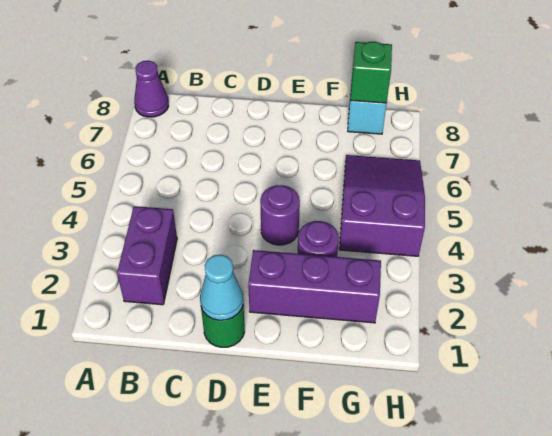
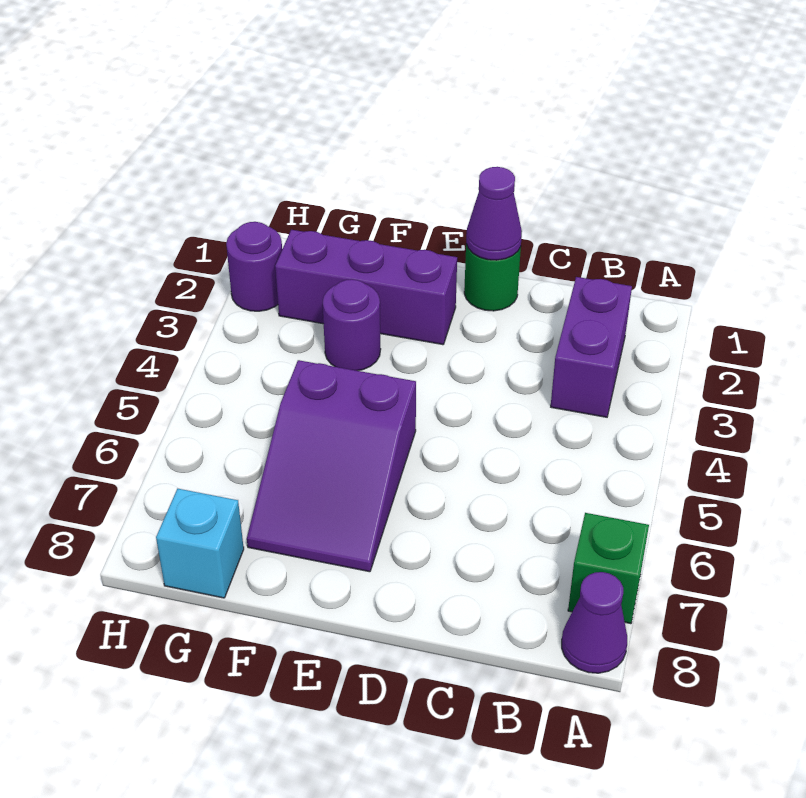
cyan cone D1 level 2 -> purple cone D1 level 2
purple round brick E4 level 1 -> purple round brick H2 level 1
purple slope G4:H6 level 1 top 4 -> purple slope E5:F7 level 1 top 5
green brick G8 level 2 -> green brick A7 level 1

